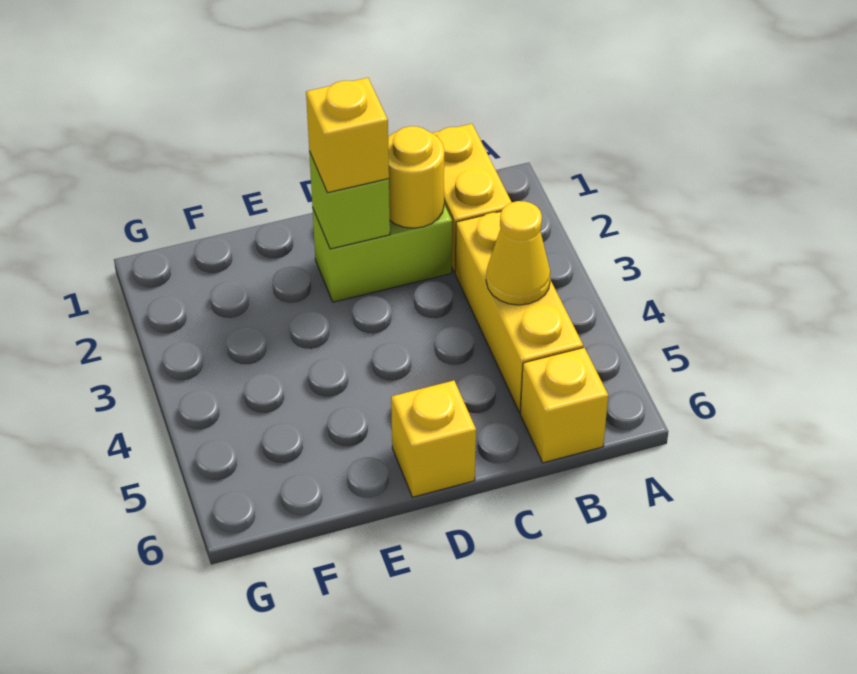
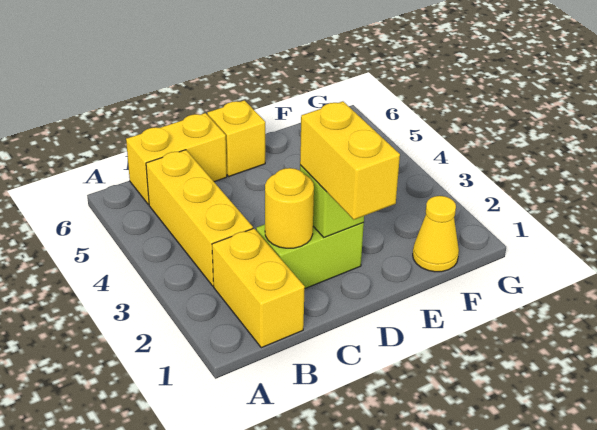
yellow cone B4 level 2 -> yellow cone F1 level 1
yellow brick B6 level 1 -> yellow brick B6:C6 level 1
yellow brick D2 level 3 -> yellow brick D1:D2 level 3

